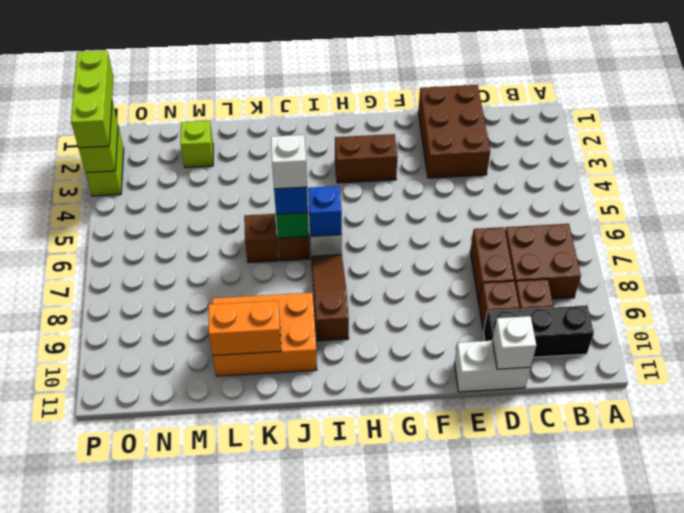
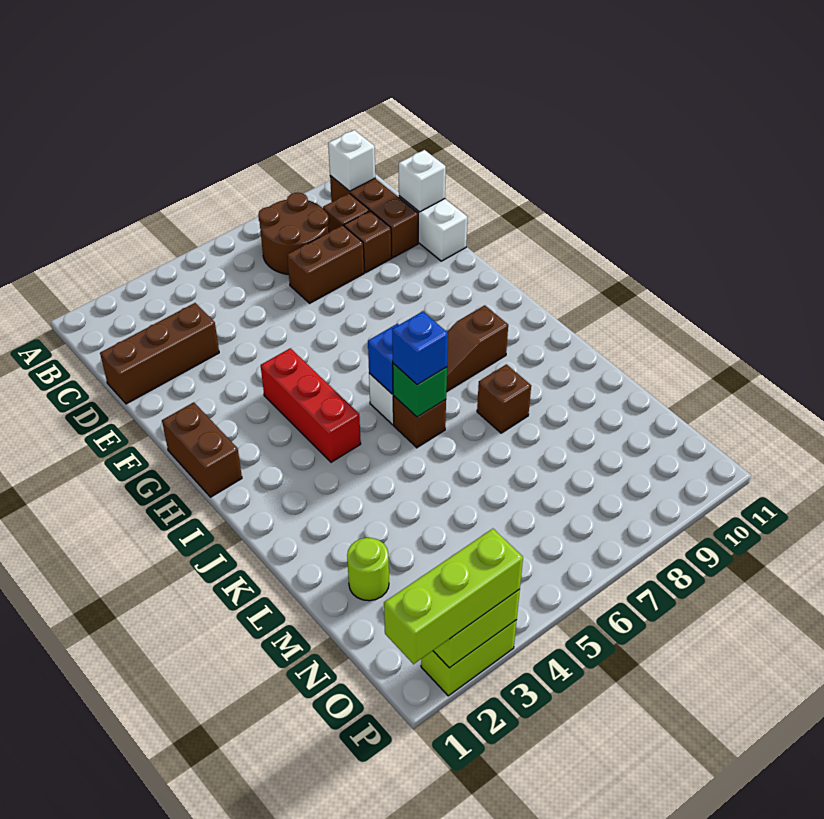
brown brick B7:C8 level 1 -> brown round brick B7:C8 level 1
black brick B10:D10 level 1 -> brown brick B10:D10 level 1
brown brick D1:E3 level 1 -> brown brick D1:D3 level 1
brown brick G3:H3 level 1 -> brown brick G1:H1 level 1
none -> red brick G4:I4 level 1
white brick J6 level 4 -> white brick B10 level 2
orange brick J9:L10 level 1 -> none
brown brick K6 level 1 -> brown brick K8 level 1
orange brick K10:L10 level 2 -> none
lime brick M2 level 1 -> lime round brick M2 level 1

